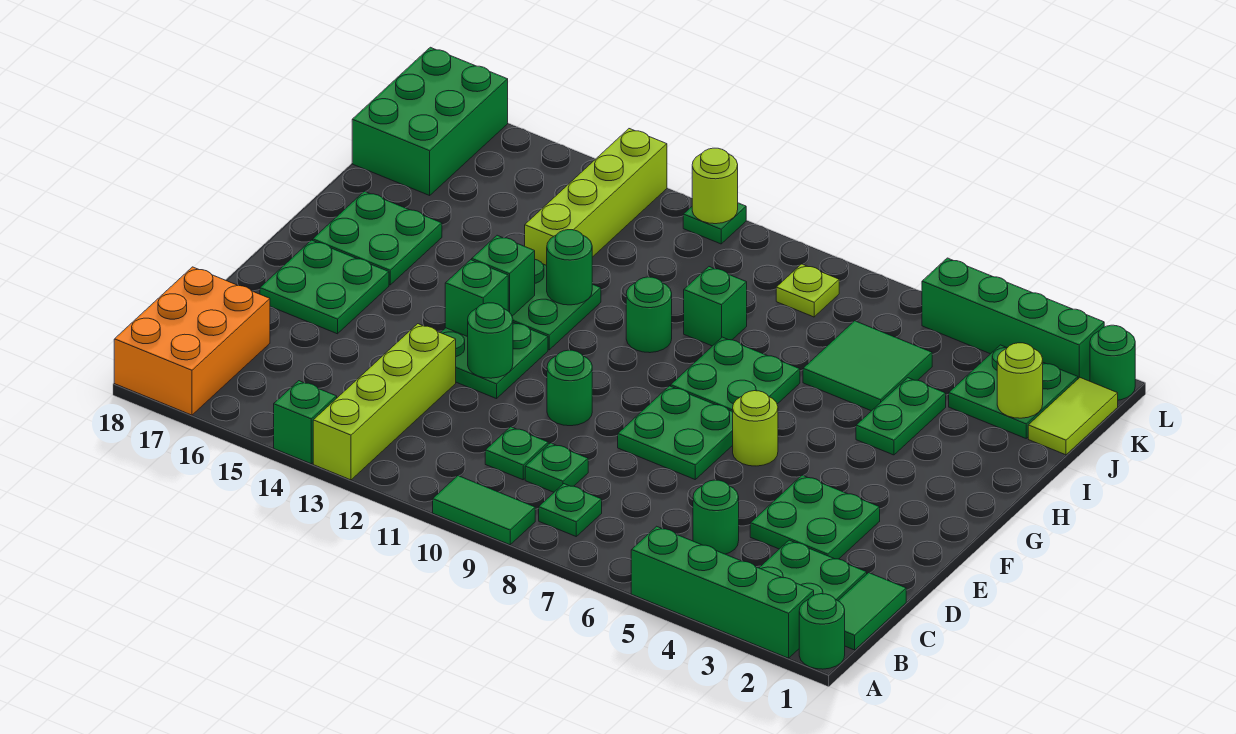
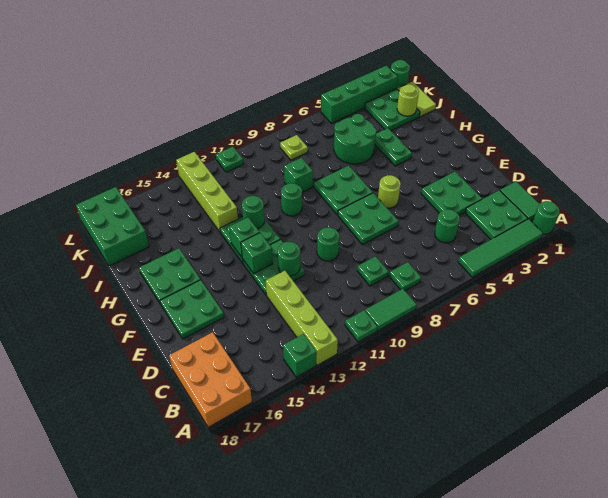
green brick A2:A5 level 1 -> green tile A2:A5 level 1
green plate C10 level 1 -> green plate A11 level 1
green tile I5:J6 level 1 -> green round brick I5:J6 level 1
lime round brick L11 level 2 -> none

